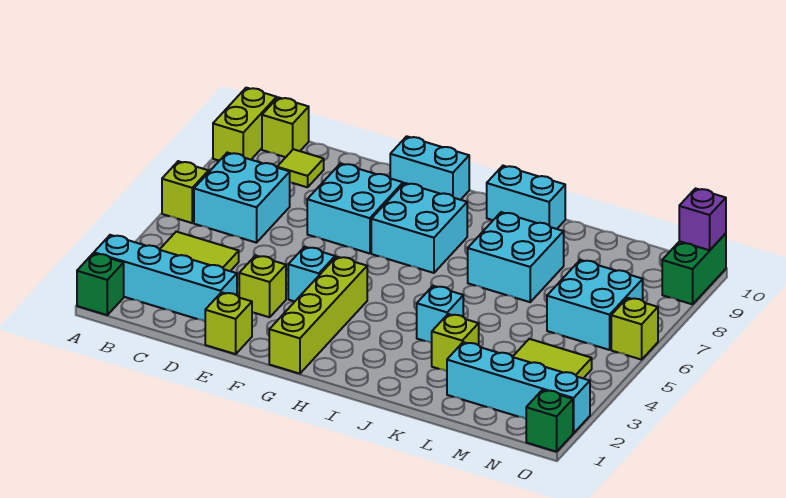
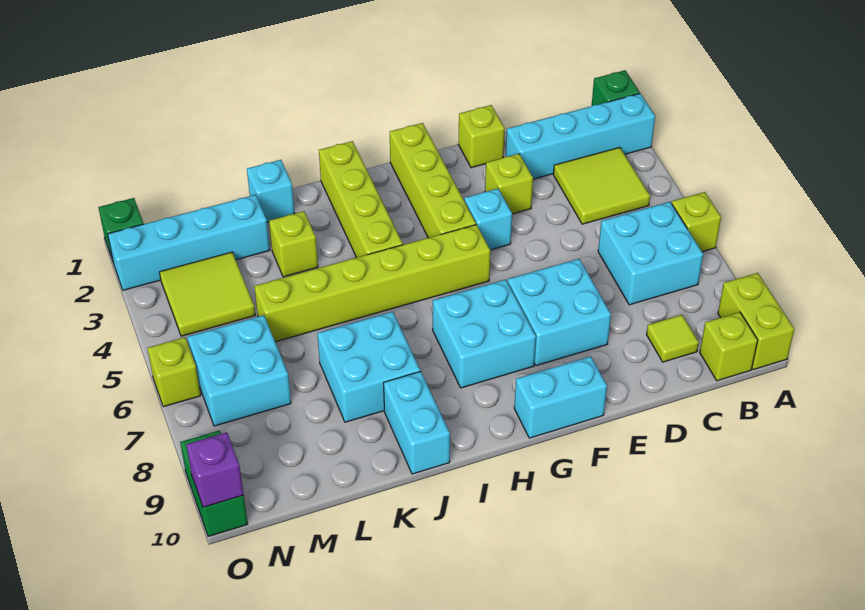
none -> lime brick G5:L5 level 1
none -> lime brick I1:I4 level 1
cyan brick I10:J10 level 1 -> cyan brick J9:J10 level 1
cyan brick J4 level 1 -> cyan brick K1 level 1

